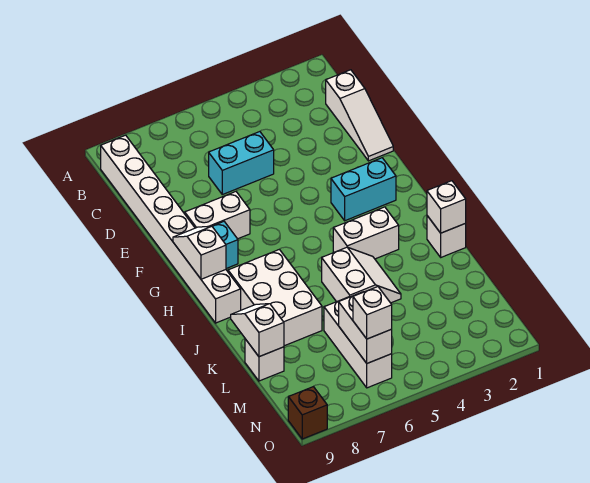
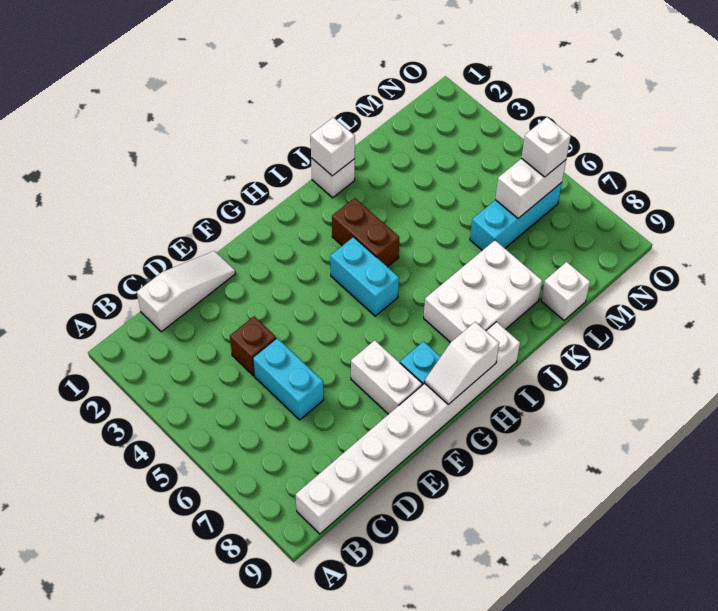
cyan brick G2:G3 level 1 -> cyan brick H4:H5 level 1
white brick I3:I4 level 1 -> brown brick I3:I4 level 1
white slope J4:K5 level 1 top 5 -> none
white slope K9:L9 level 2 top L -> none
white brick L6:N6 level 1 -> cyan brick L6:N6 level 1
brown brick O9 level 1 -> brown brick D4 level 1

